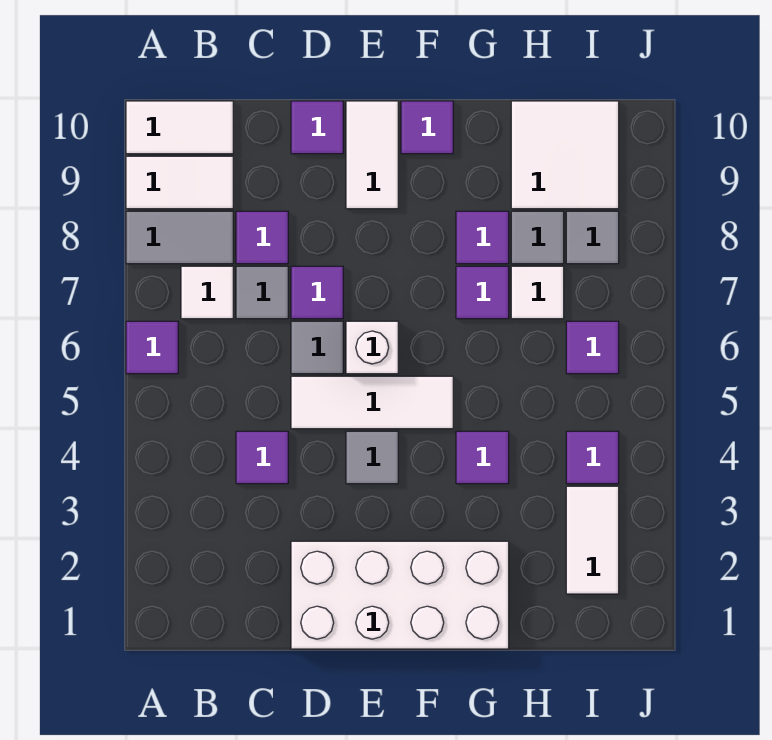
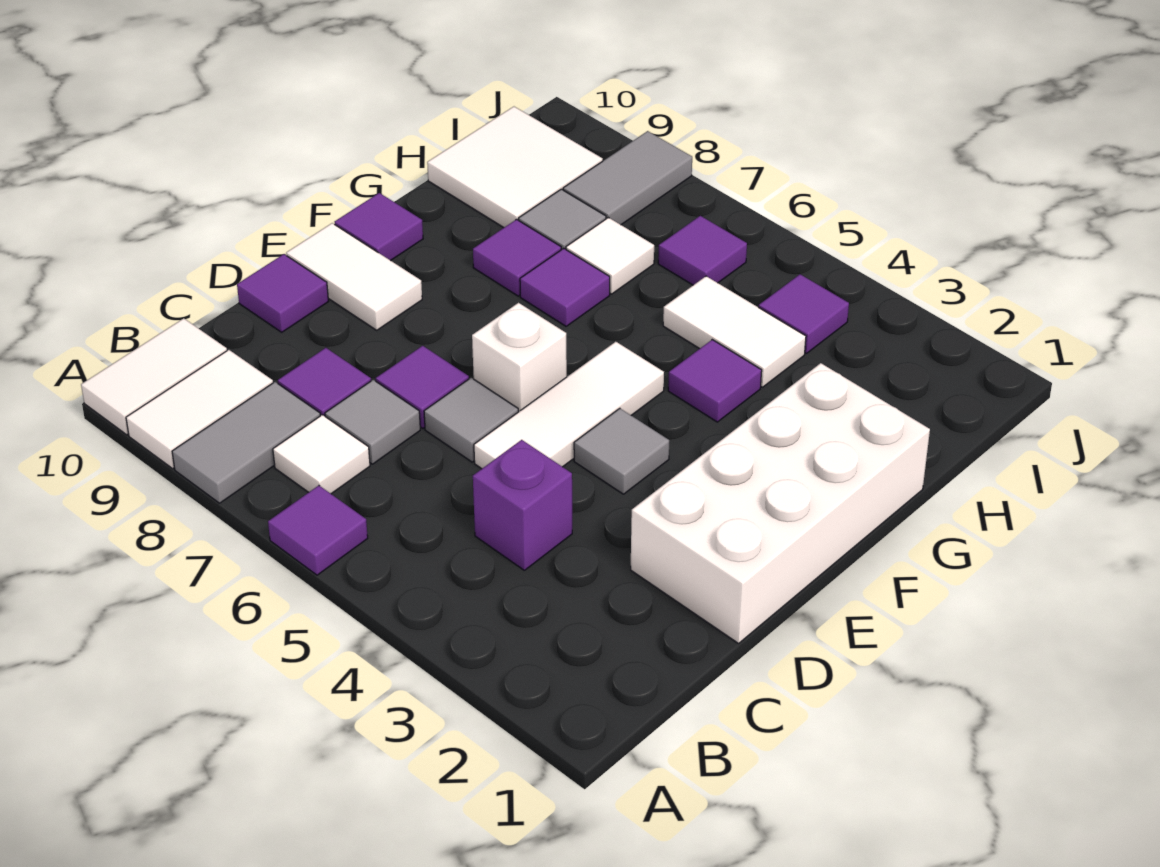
purple tile C4 level 1 -> purple brick C4 level 1
white tile I2:I3 level 1 -> white tile H4:H5 level 1
grey tile I8 level 1 -> grey tile I8:J8 level 1

